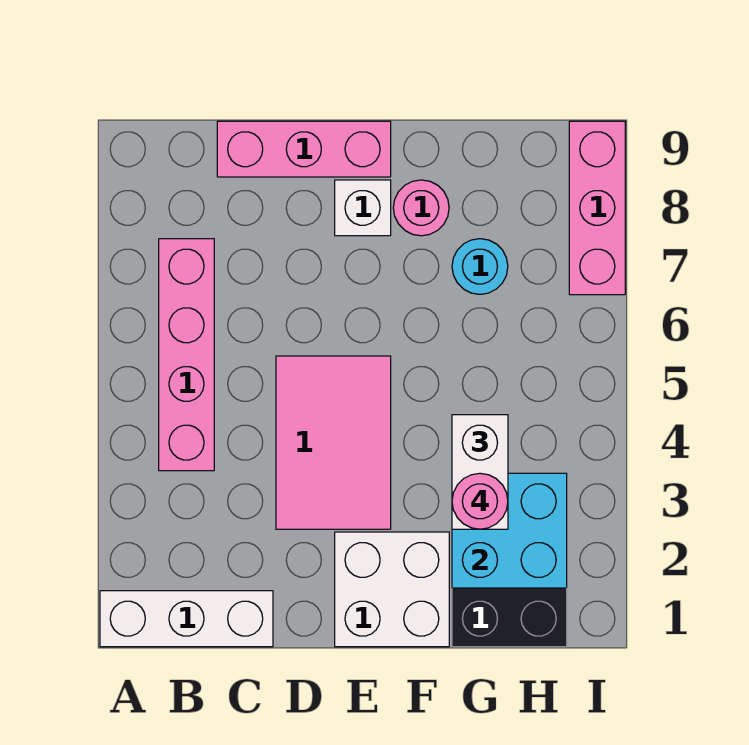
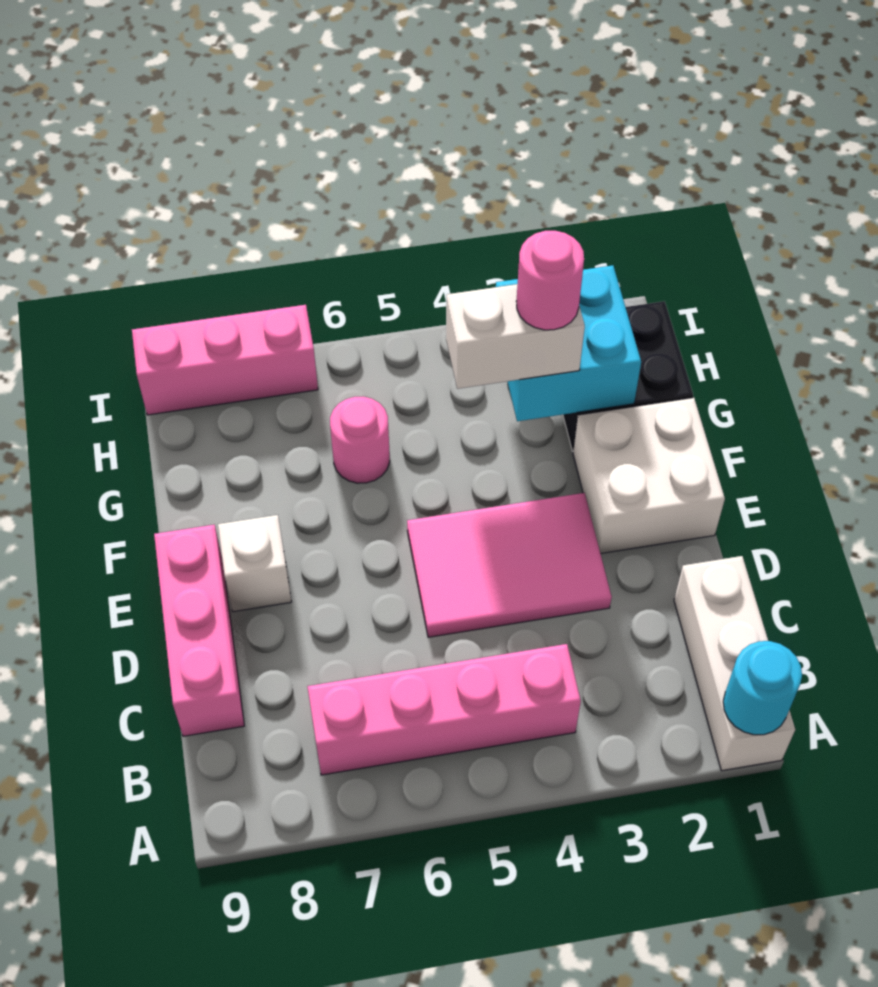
pink round brick F8 level 1 -> pink round brick G6 level 1
cyan round brick G7 level 1 -> cyan round brick A1 level 2

